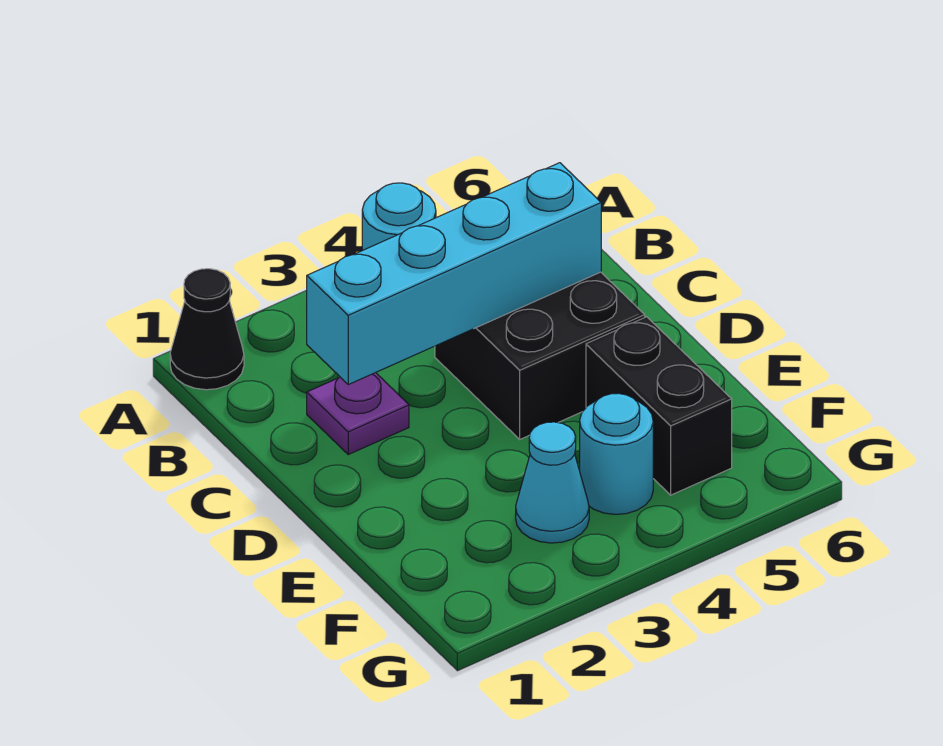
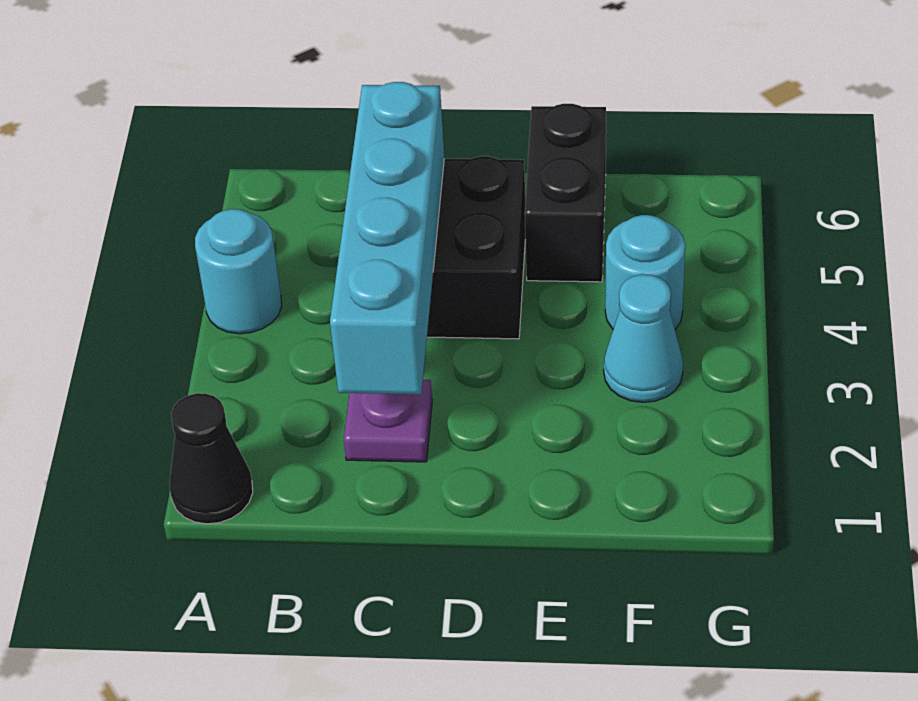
black brick E5:F5 level 1 -> black brick E5:E6 level 1

